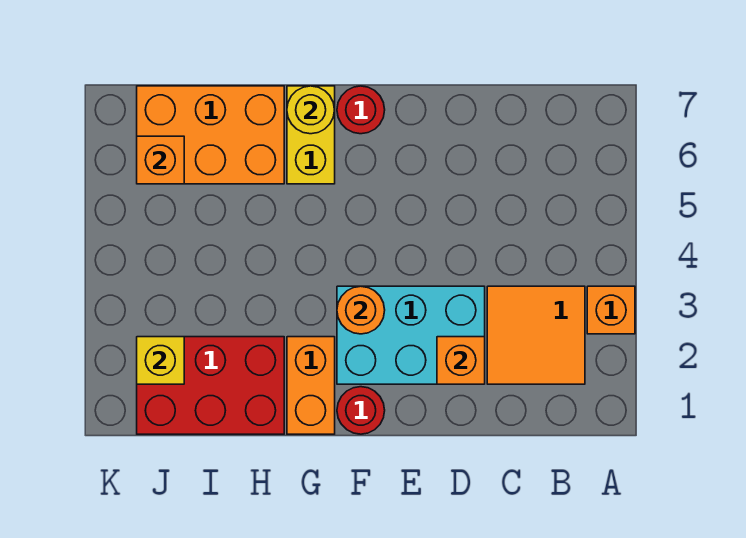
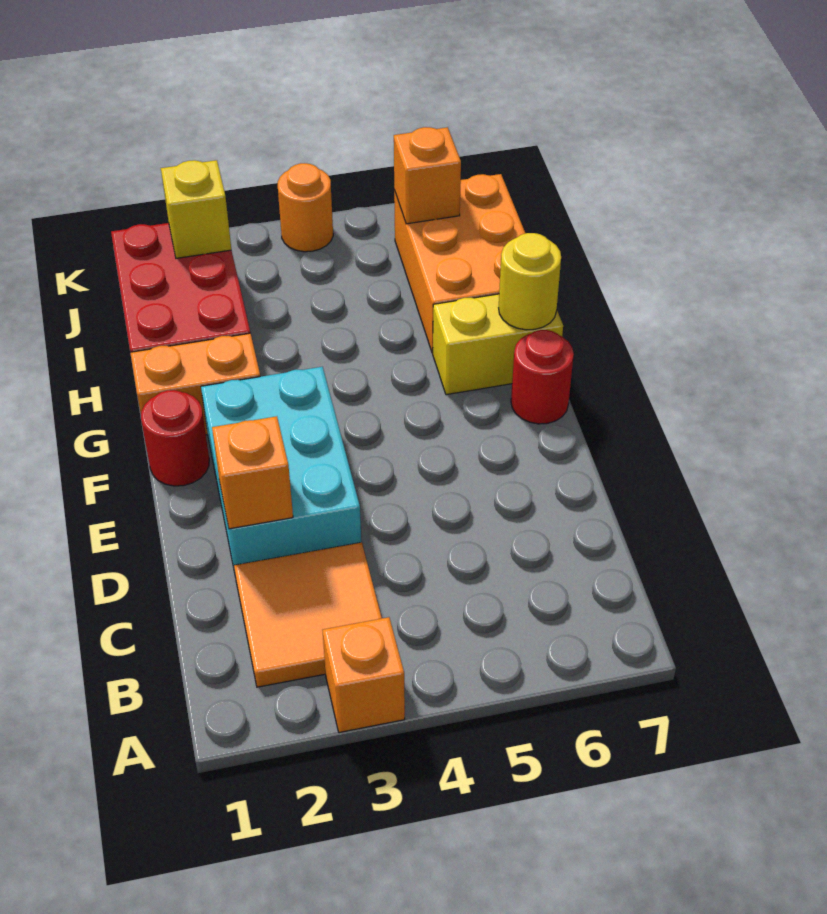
orange round brick F3 level 2 -> orange round brick K4 level 1

